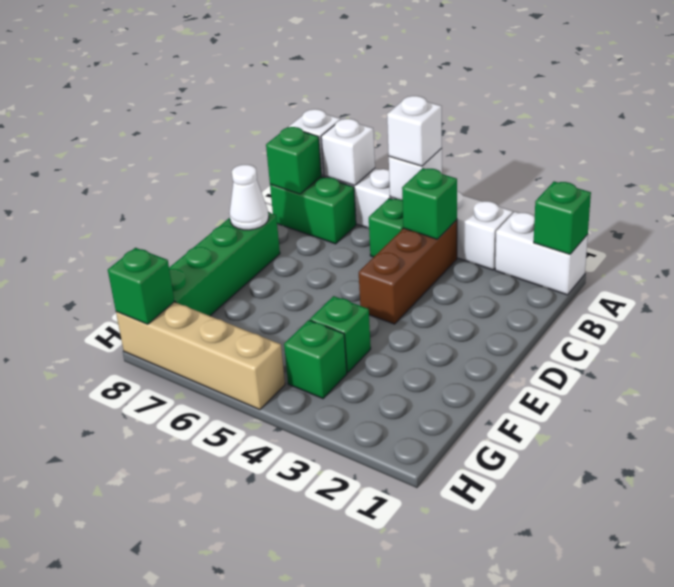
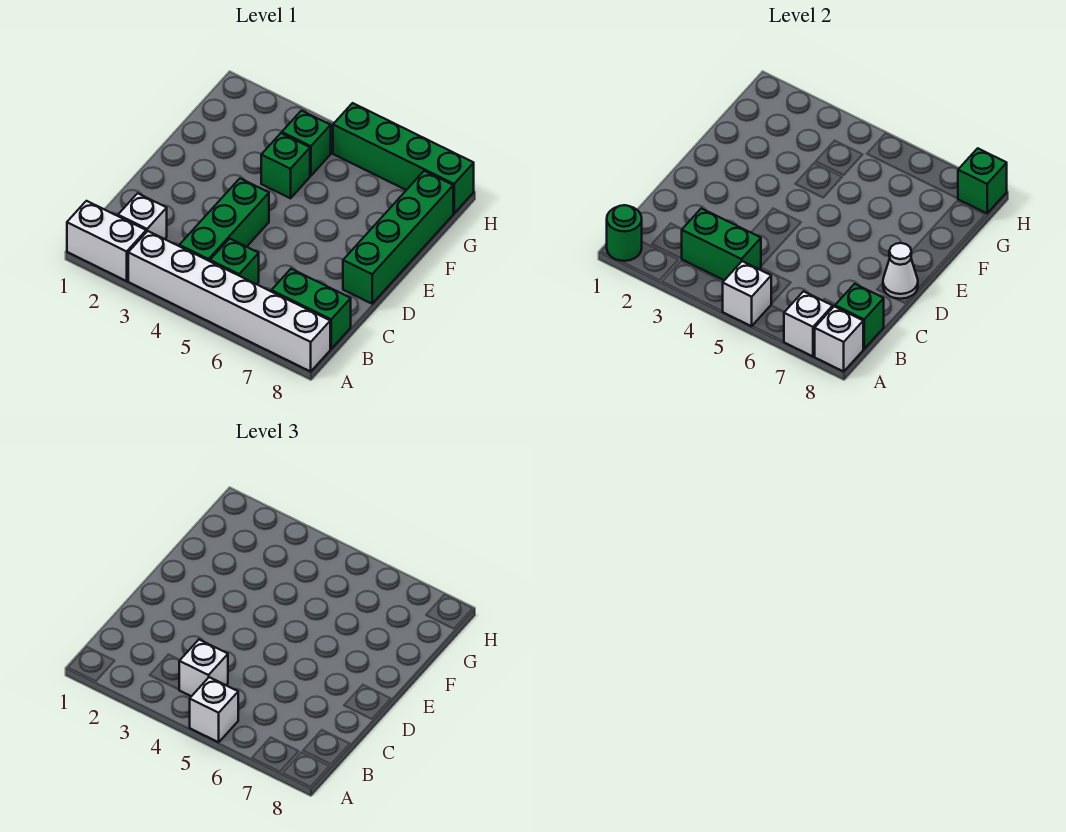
green brick A1 level 2 -> green round brick A1 level 2
none -> white brick B2 level 1
brown brick B4:D4 level 1 -> green brick B4:D4 level 1
green brick B4 level 2 -> green brick B3:B4 level 2
none -> white brick B4 level 3
tan brick H5:H8 level 1 -> green brick H5:H8 level 1

